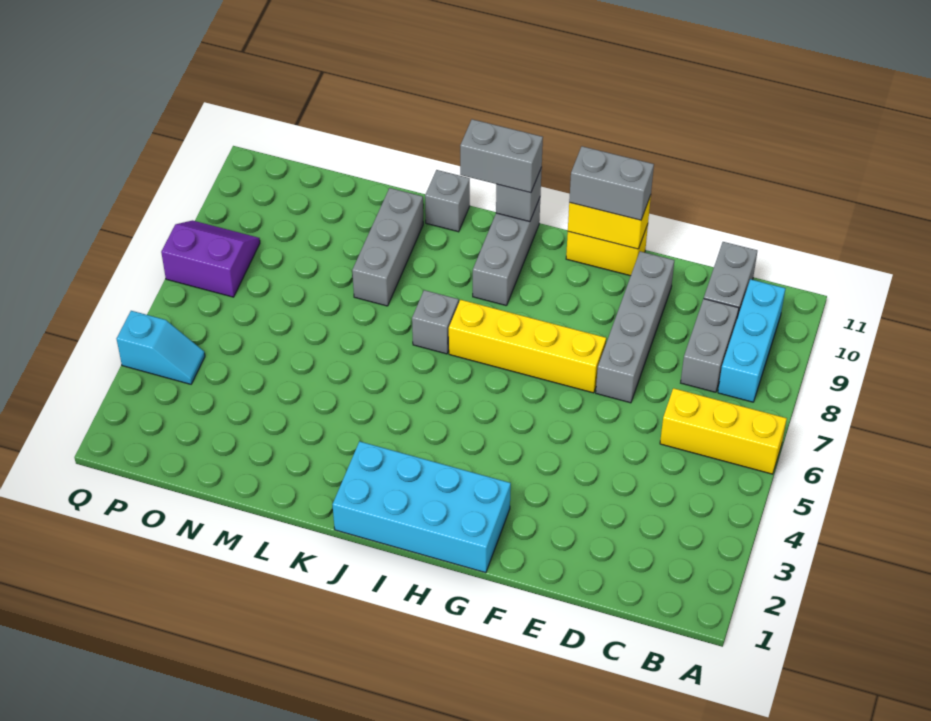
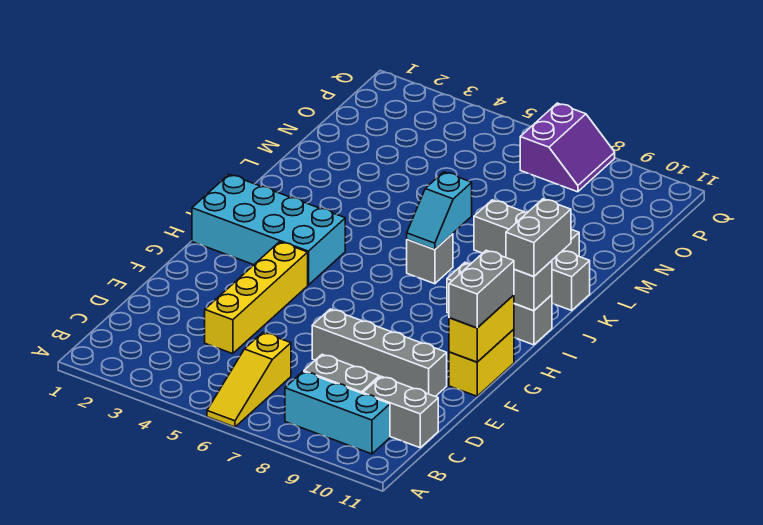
yellow brick A6:C6 level 1 -> yellow slope A6:C6 level 1 top C
yellow brick F7:I7 level 1 -> yellow brick D4:G4 level 1
cyan brick G1:J2 level 1 -> cyan brick H1:I4 level 1
cyan slope P4:Q4 level 1 top Q -> cyan slope J7:K7 level 2 top K

